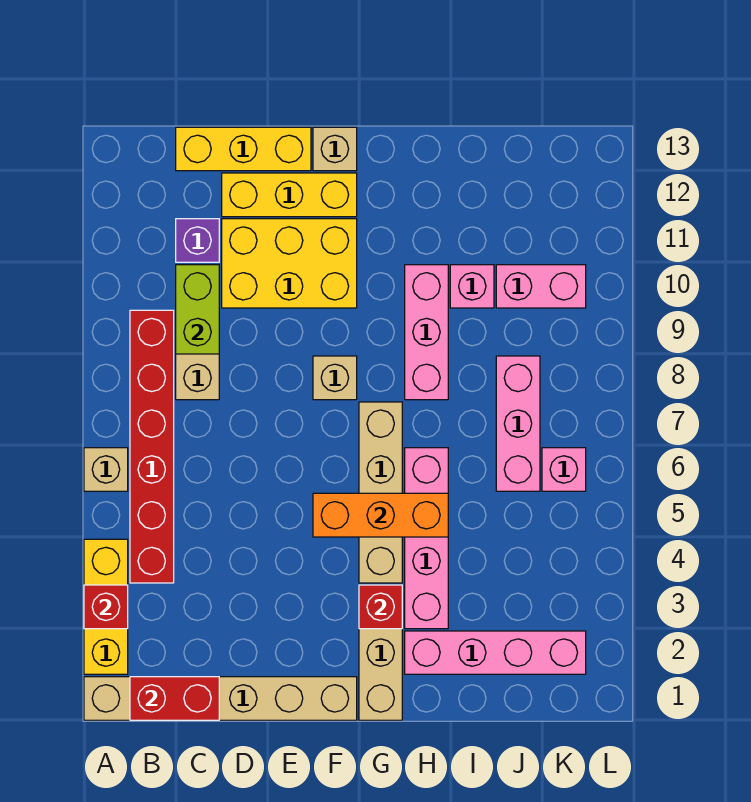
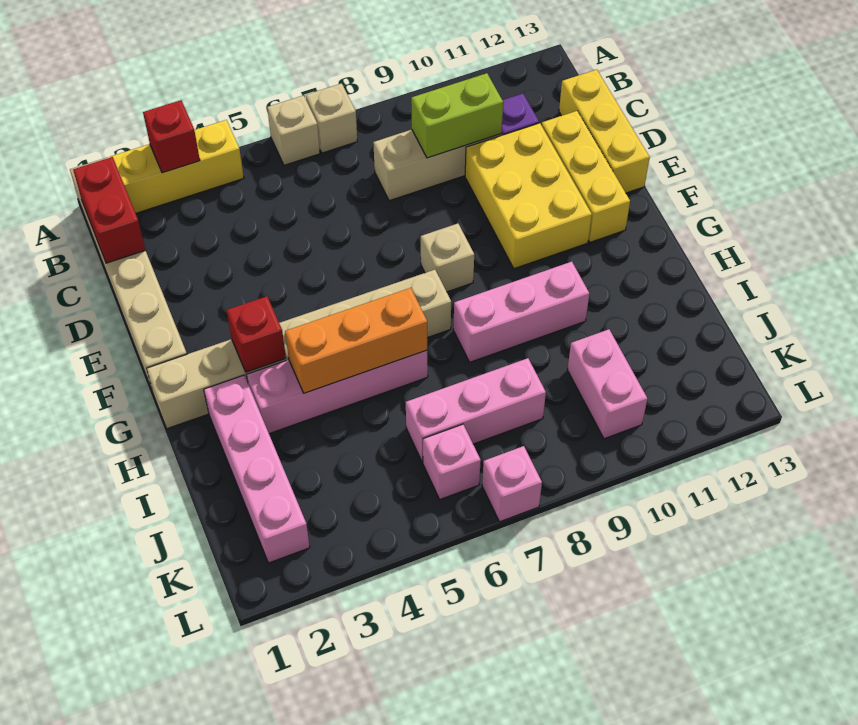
red brick B4:B9 level 1 -> none
orange brick F5:H5 level 2 -> orange brick H4:H6 level 2
tan brick F13 level 1 -> tan brick A7 level 1
pink brick I10 level 1 -> pink brick L7 level 1

